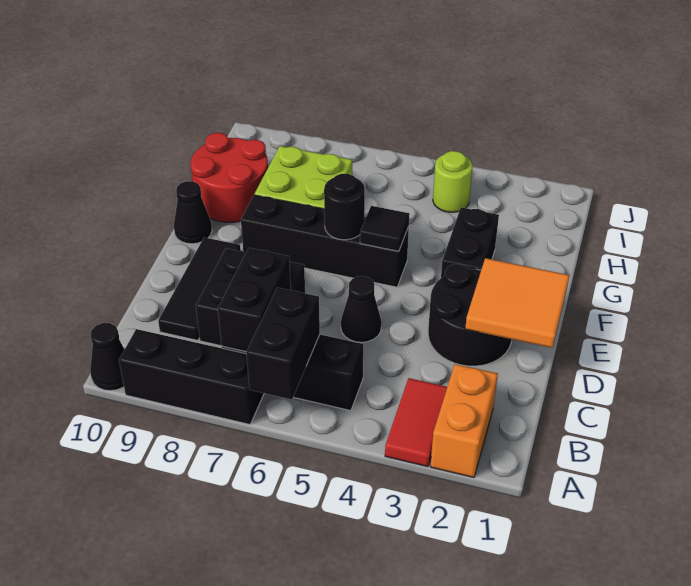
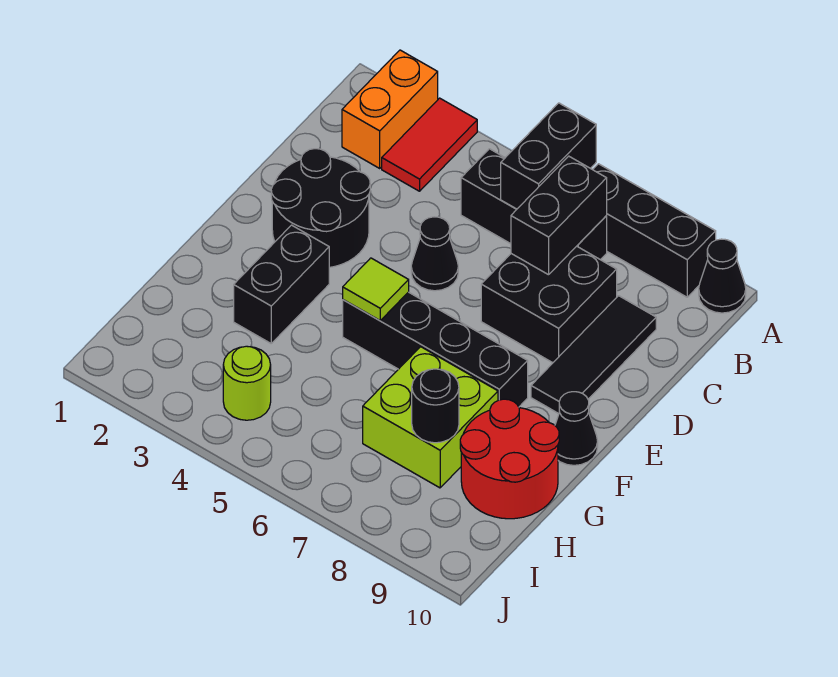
orange tile D1:E2 level 2 -> none
black tile F5 level 2 -> lime tile F5 level 2
black round brick F6 level 2 -> black round brick H8 level 2

